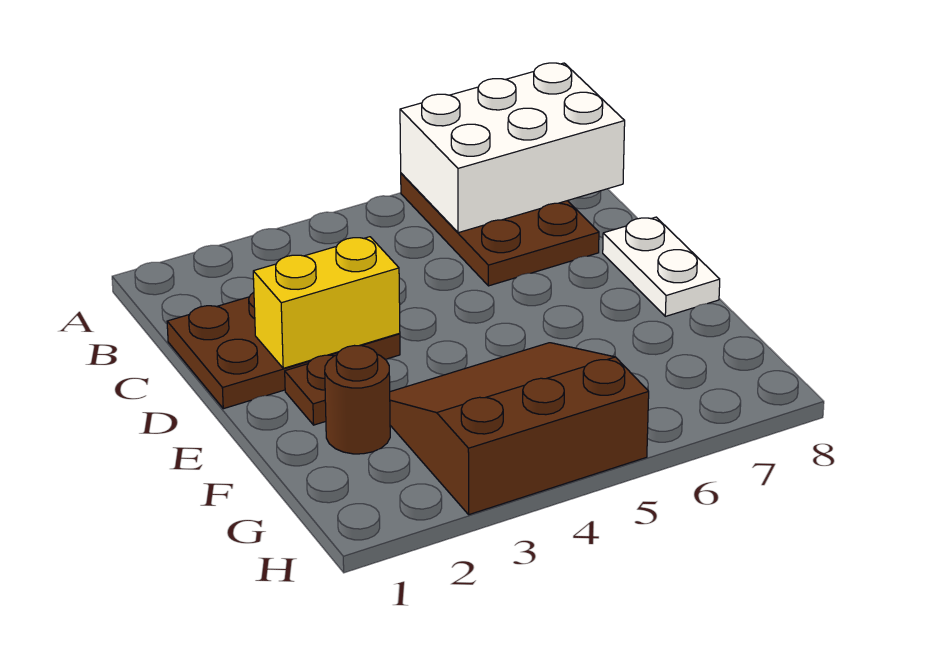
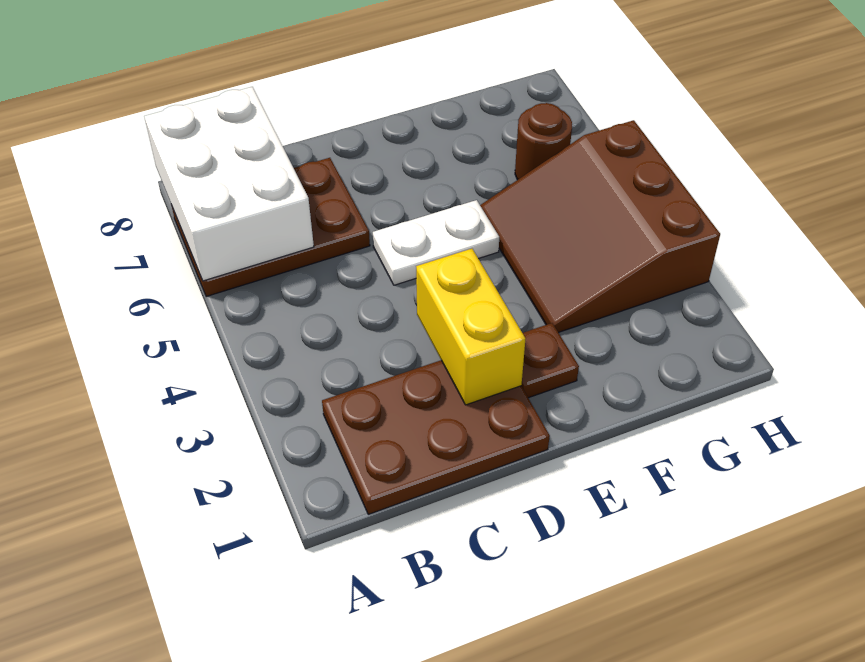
brown plate C1:D3 level 1 -> brown plate B1:D2 level 1
white plate D8:E8 level 1 -> white plate D5:E5 level 1
brown round brick F2 level 1 -> brown round brick G6 level 1

